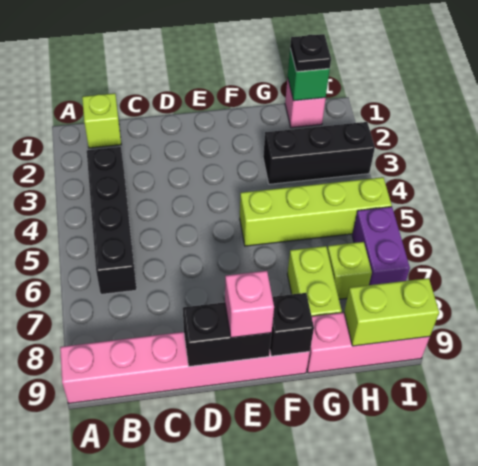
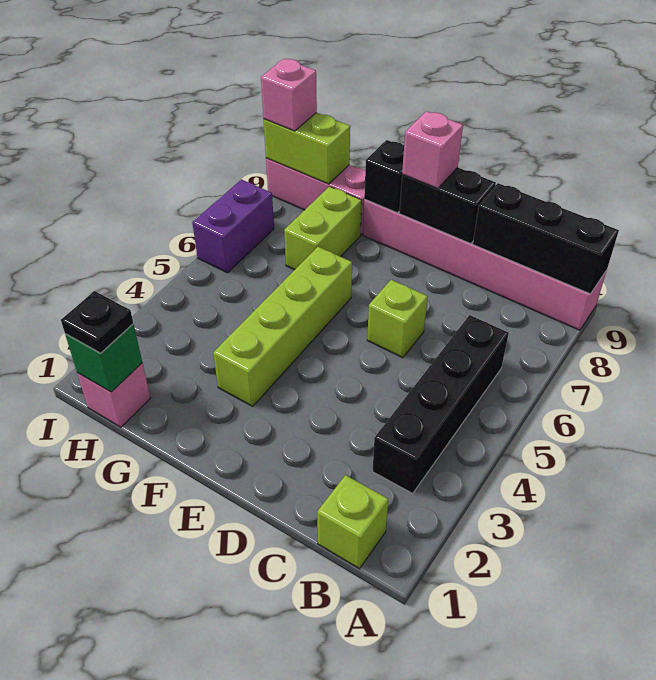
lime brick F5:I5 level 1 -> lime brick F3:F6 level 1
black brick G3:I3 level 1 -> black brick A9:C9 level 2
lime brick H7 level 1 -> lime brick D6 level 1
none -> pink brick I9 level 3

